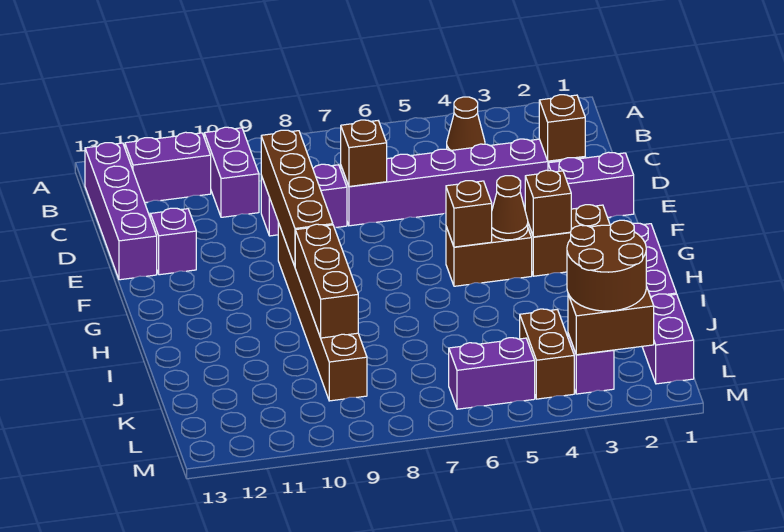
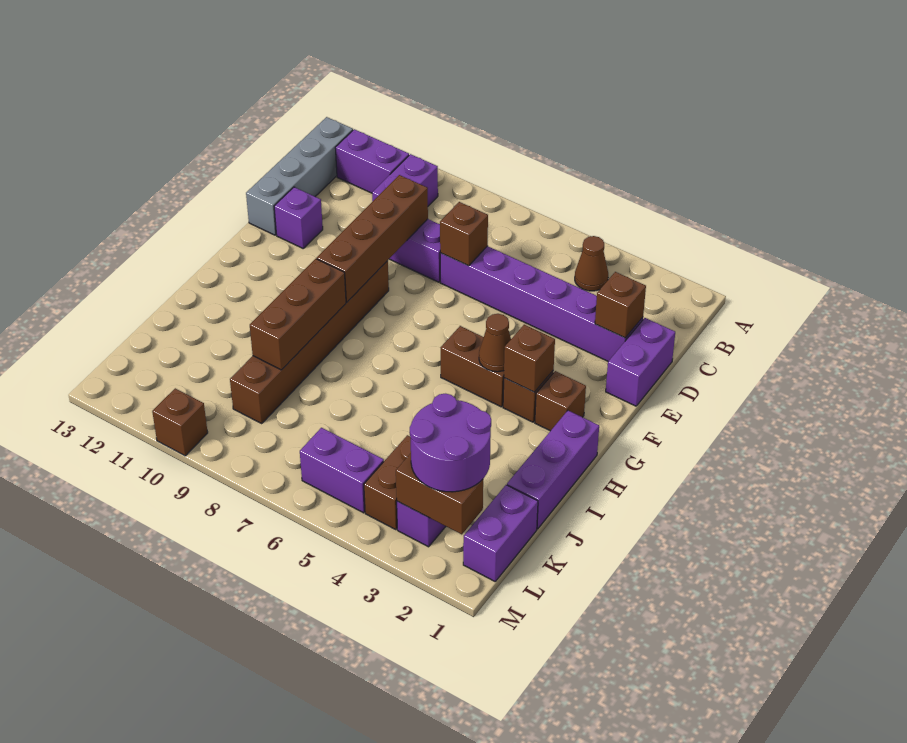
purple brick B13:E13 level 1 -> grey brick B13:E13 level 1
purple brick E1:E2 level 1 -> purple brick D1:E1 level 1
brown brick G5 level 2 -> brown brick M10 level 1
brown round brick K2:L3 level 3 -> purple round brick K2:L3 level 3

